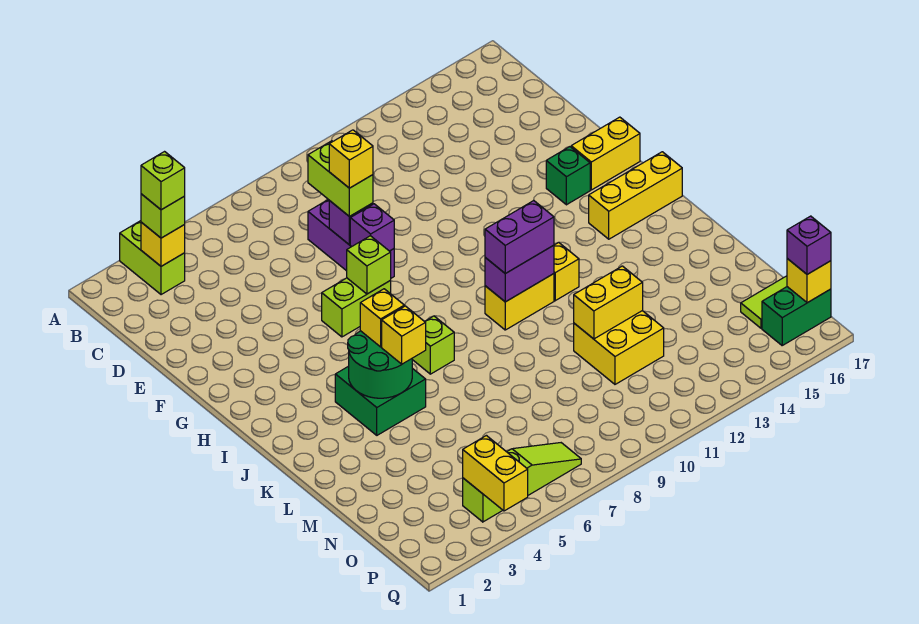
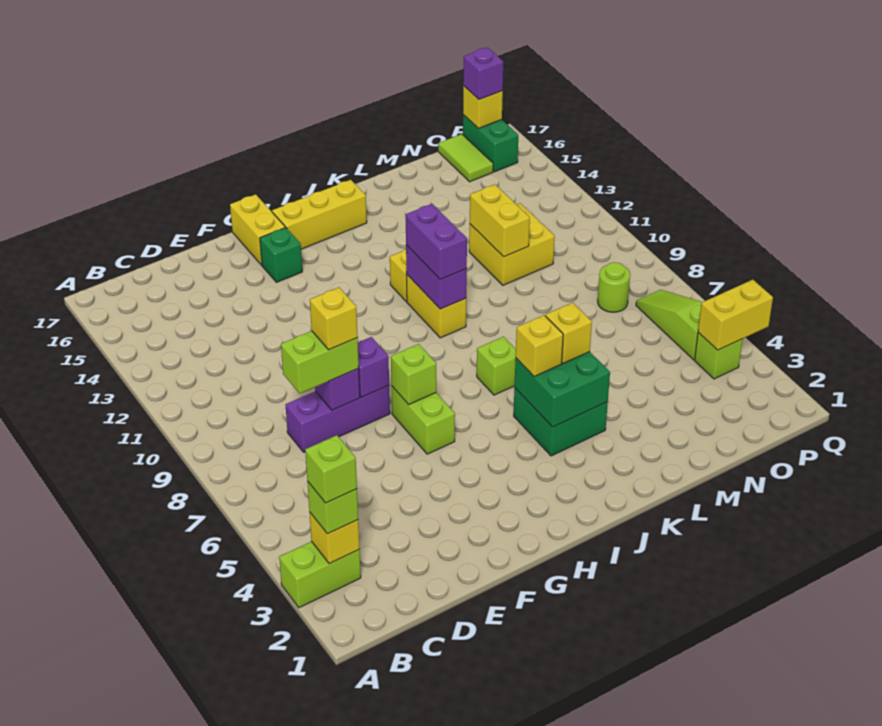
yellow brick I15:I17 level 1 -> yellow brick H16:J16 level 1
green round brick J4:K5 level 2 -> green brick J4:K5 level 2
none -> lime round brick O8 level 1

